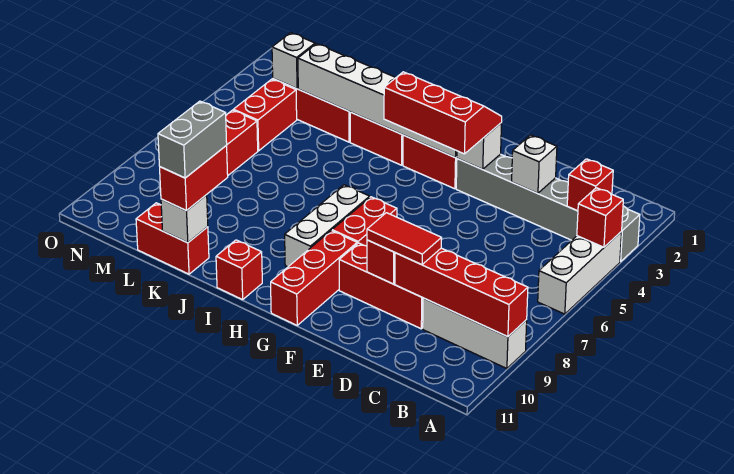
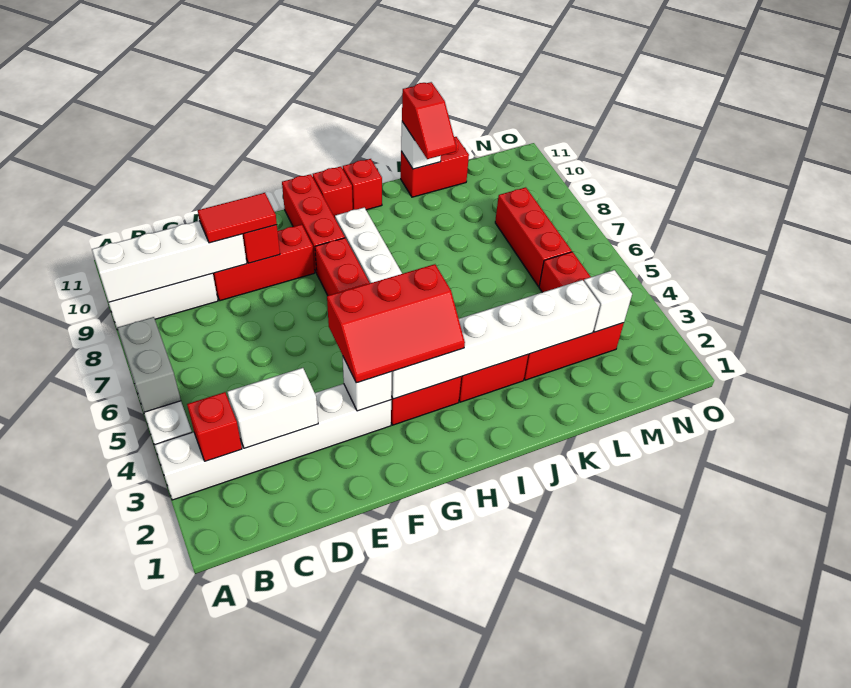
grey brick A3:F3 level 1 -> white brick A3:F3 level 1
red brick A4 level 2 -> red brick H11 level 1
red brick A9:D9 level 2 -> white brick A9:D9 level 2
white brick D3 level 2 -> white brick C3:D3 level 2
red brick K10:K11 level 3 -> red slope K10:K11 level 3 top 11
grey brick K10:K11 level 4 -> grey brick A5:A6 level 2

